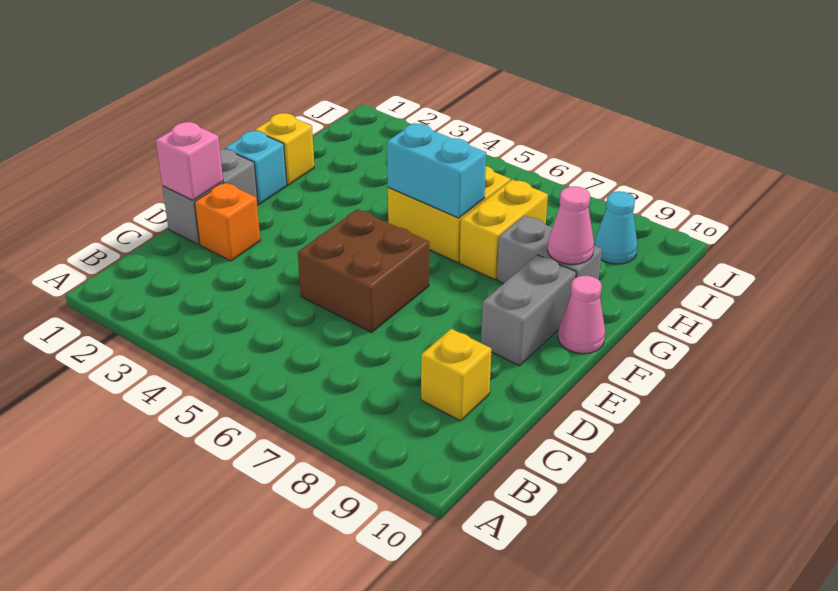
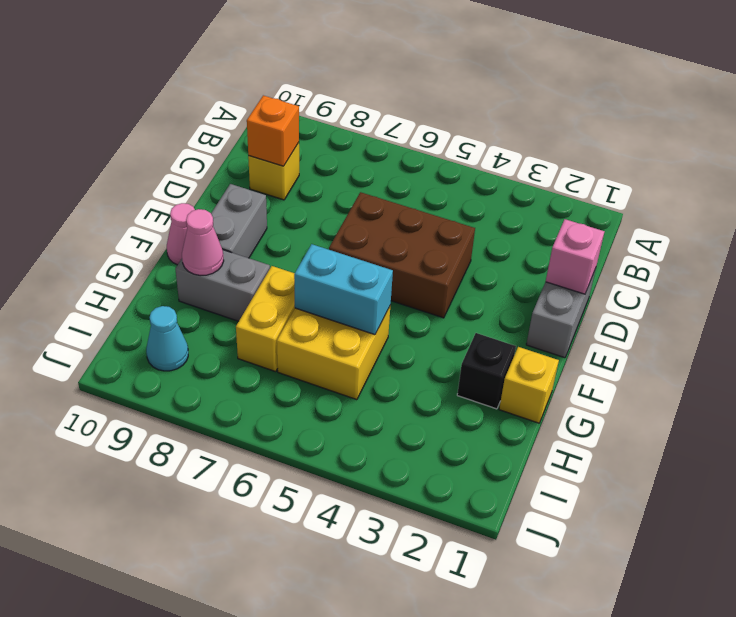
orange brick D2 level 1 -> orange brick C9 level 2
brown brick D5:E6 level 1 -> brown brick D4:E6 level 1
cyan brick F1 level 1 -> none
none -> black brick G2 level 1

